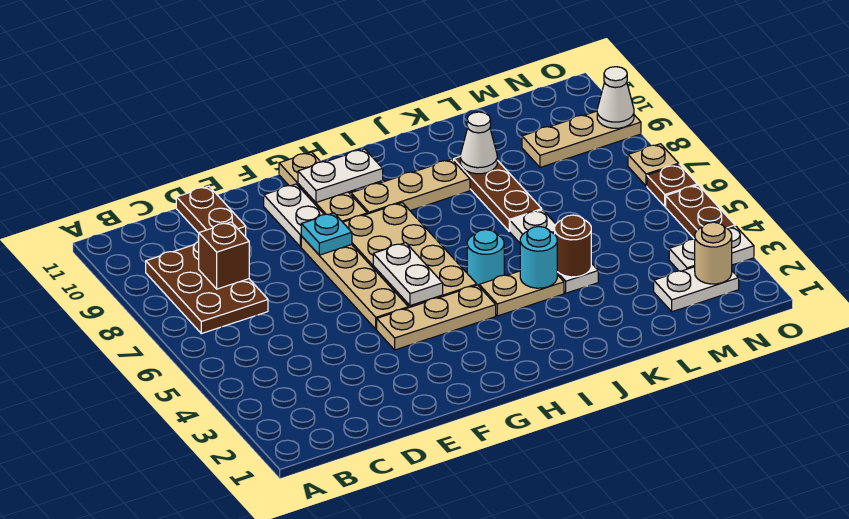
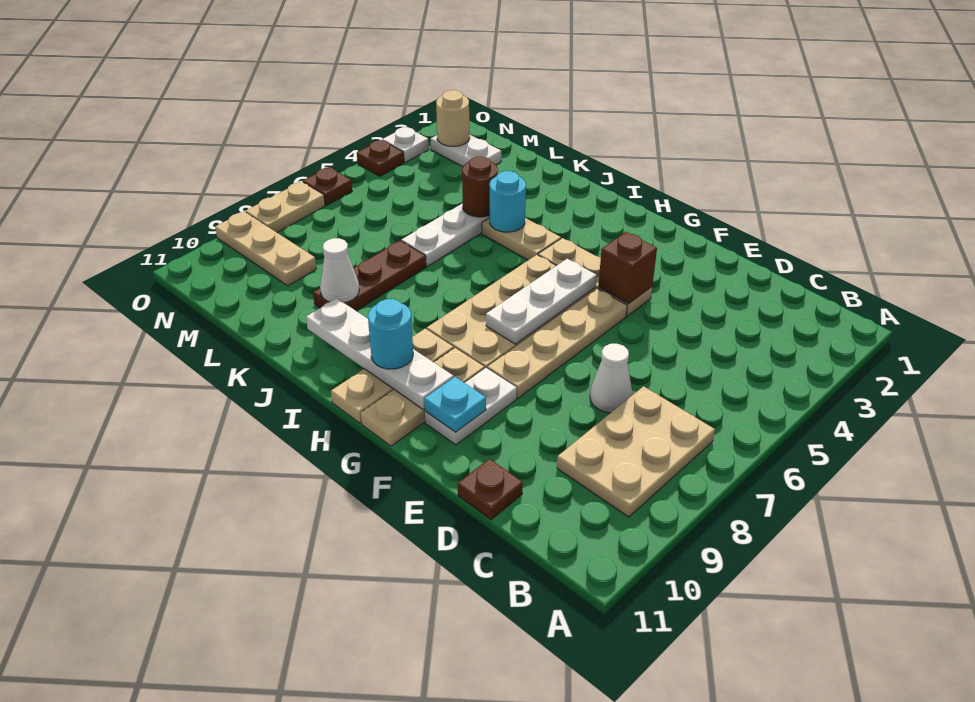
brown plate B7:C9 level 1 -> tan plate B7:C9 level 1
brown brick C8 level 2 -> brown brick F4 level 2
brown plate D10:D11 level 1 -> brown plate D11 level 1
cyan plate F8 level 2 -> cyan plate F10 level 2
white plate G5:G6 level 2 -> white plate G5:G7 level 2
white plate G10:H10 level 2 -> white plate G10:J10 level 2
tan plate H9:J9 level 1 -> tan plate H9:H11 level 1
cyan round brick I5 level 1 -> cyan round brick H10 level 3
white plate N3:O3 level 1 -> white plate O3 level 1
brown plate O4:O5 level 1 -> brown plate O4 level 1
tan plate O7 level 1 -> tan plate O7:O8 level 1
white cone O9 level 2 -> white cone D7 level 1

